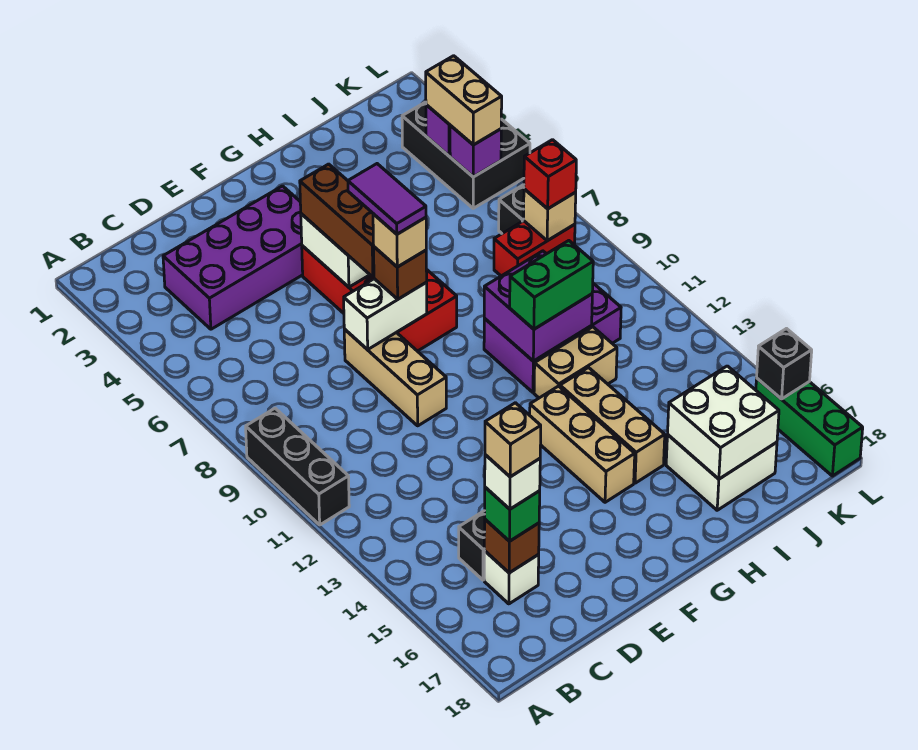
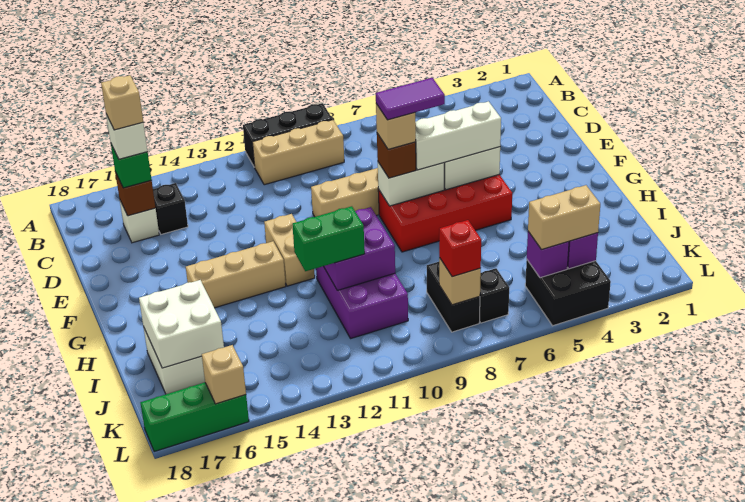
purple brick C3:F4 level 1 -> none
white brick E8:F8 level 2 -> white brick F7:F8 level 2
brown brick F5:F7 level 3 -> white brick F5:F7 level 3
green brick H11:I11 level 3 -> green brick I11:I12 level 3
tan brick H12:I12 level 1 -> tan brick F12:G12 level 1
tan brick H13:H15 level 1 -> tan brick B9:B11 level 1
red brick J8:K8 level 1 -> black brick J8:K8 level 1
black brick K3:L5 level 1 -> black brick K4:L5 level 1
black brick L16 level 2 -> tan brick L16 level 2

